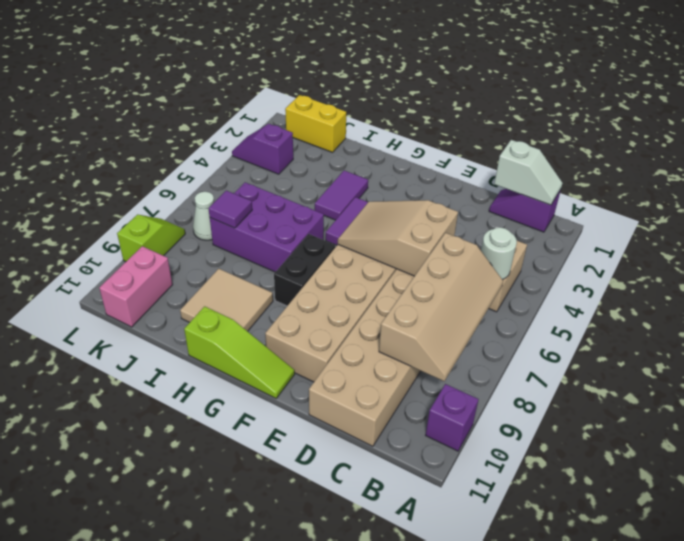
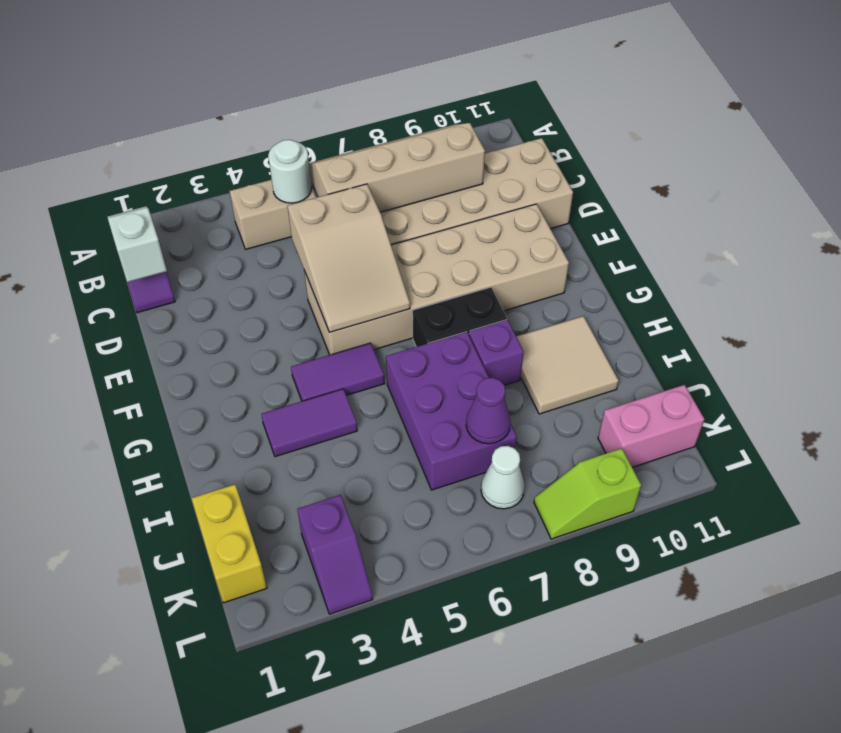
purple brick A10 level 1 -> purple brick H8 level 1
lime slope F11:H11 level 1 top H -> none
purple tile J7 level 2 -> purple cone J7 level 2

